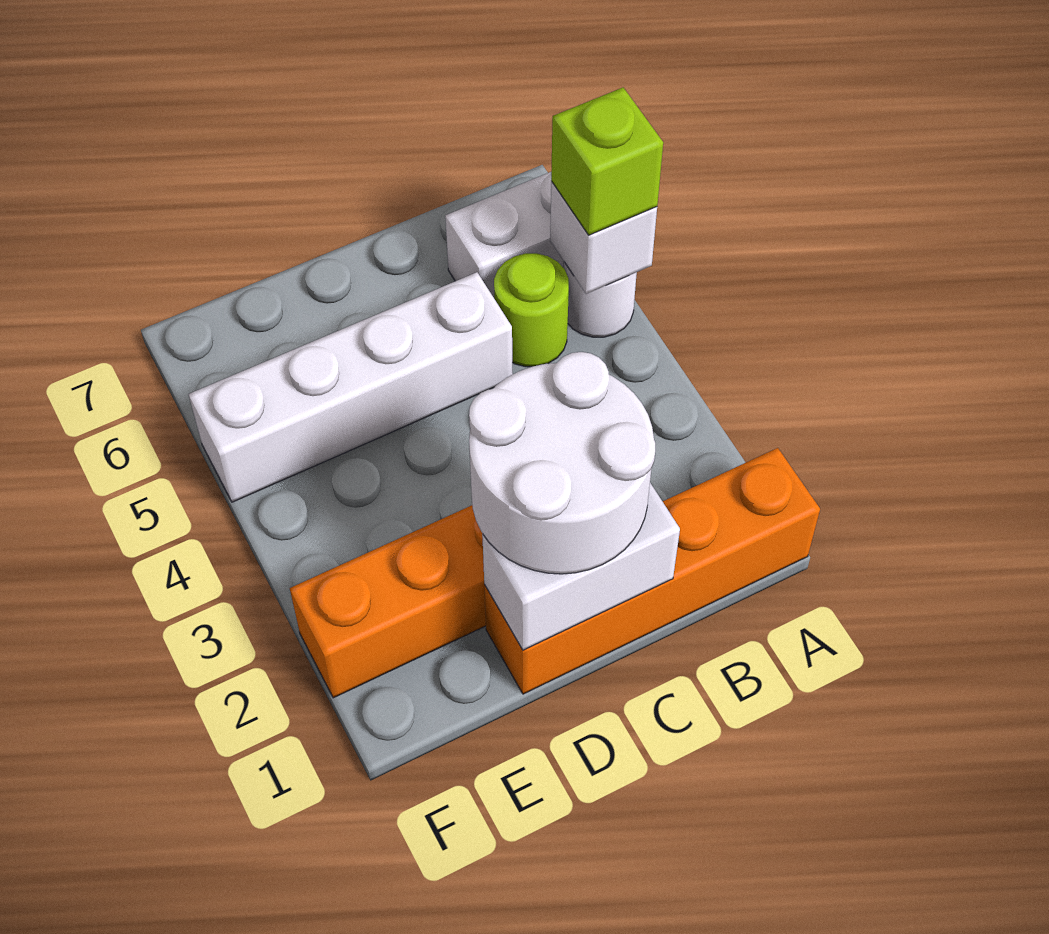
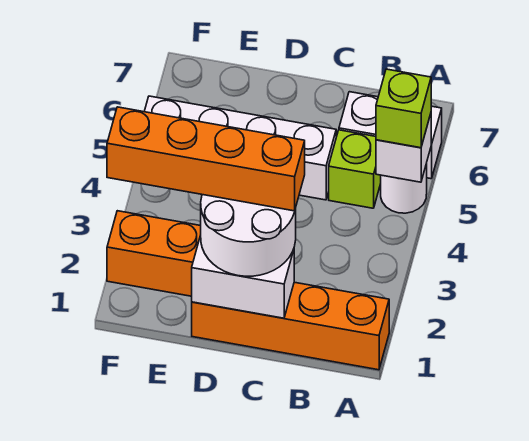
lime round brick B5 level 1 -> lime brick B5 level 1
none -> orange brick C2:F2 level 4

